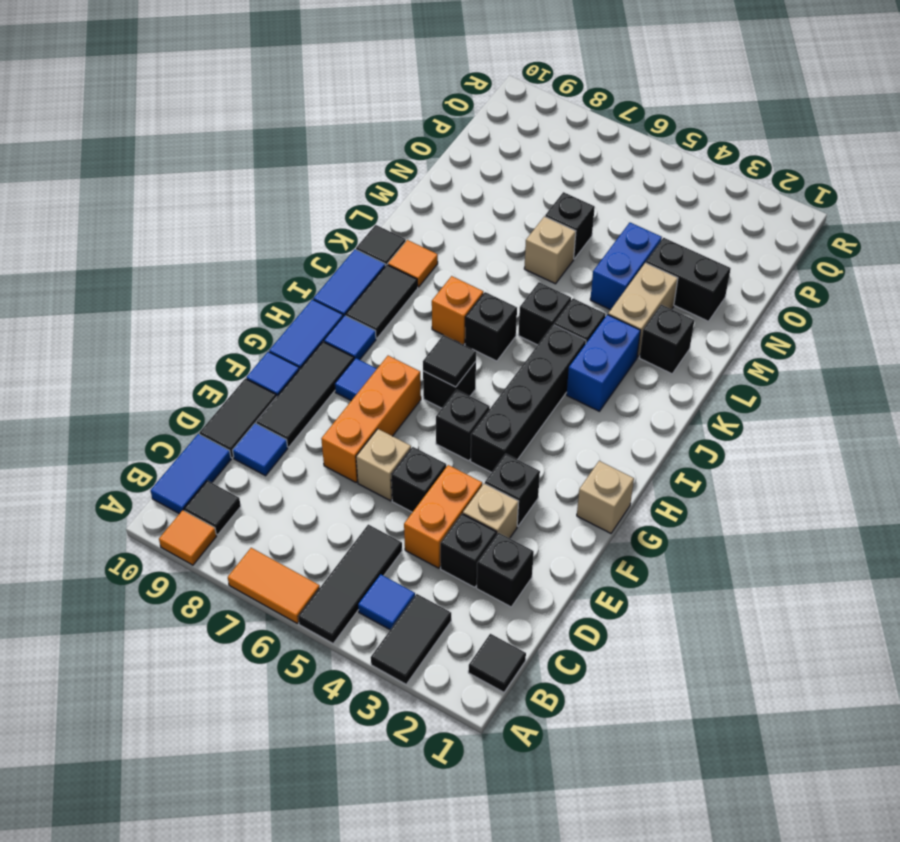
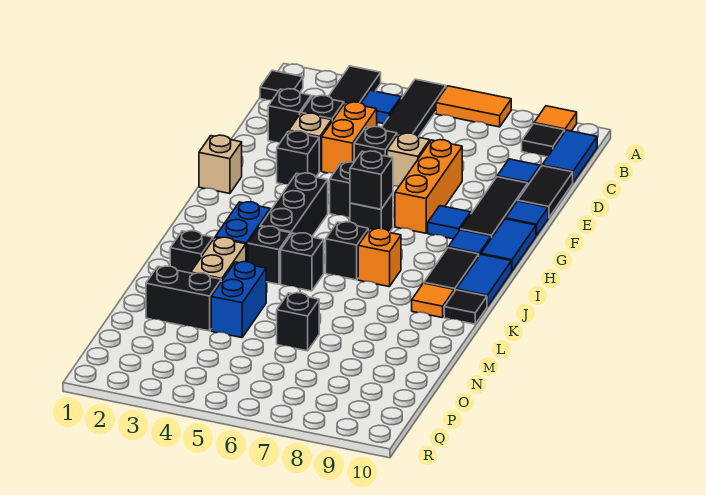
black brick G4:J4 level 1 -> black brick H4:J4 level 1
black tile H6 level 2 -> black brick H6 level 2
tan brick M6 level 1 -> none

